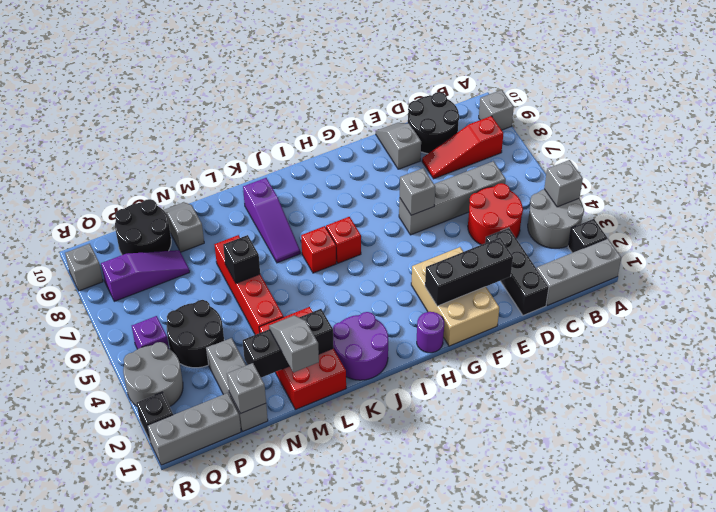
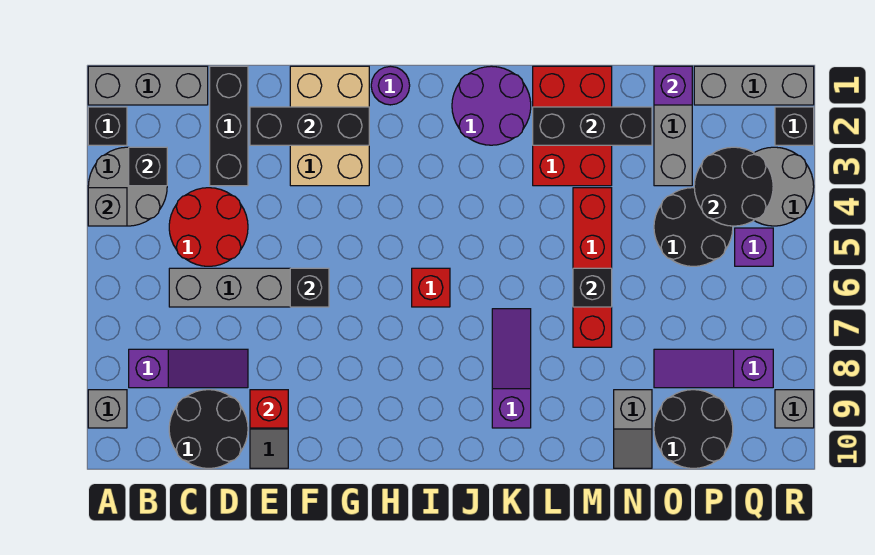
none -> black brick B3 level 2
red slope B8:D8 level 1 top B -> purple slope B8:D8 level 1 top B
grey brick F6 level 2 -> black brick F6 level 2
red brick J6 level 1 -> red brick E9 level 2
grey slope M1:M2 level 3 top 1 -> none
grey brick O1 level 2 -> purple brick O1 level 2
none -> black round brick P3:Q4 level 2

